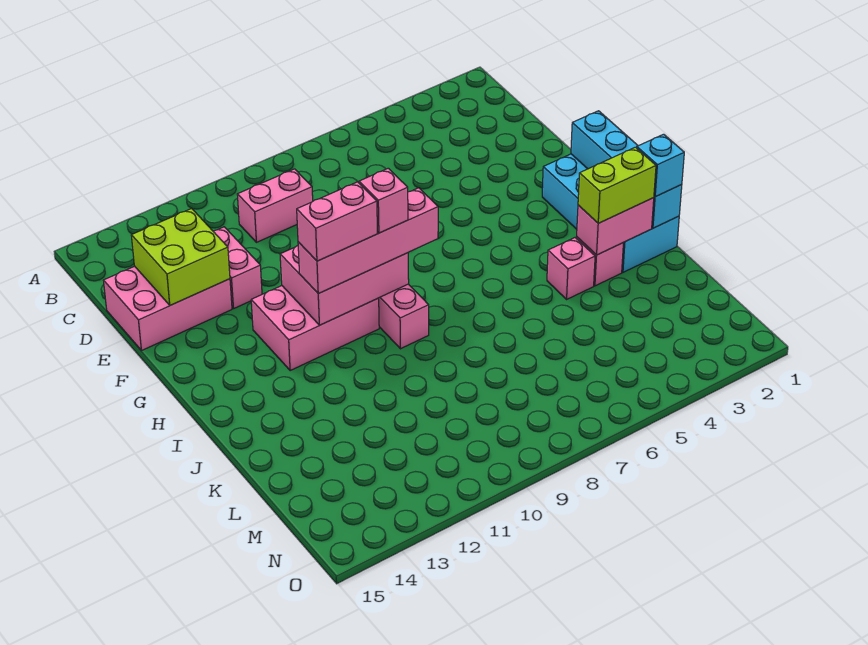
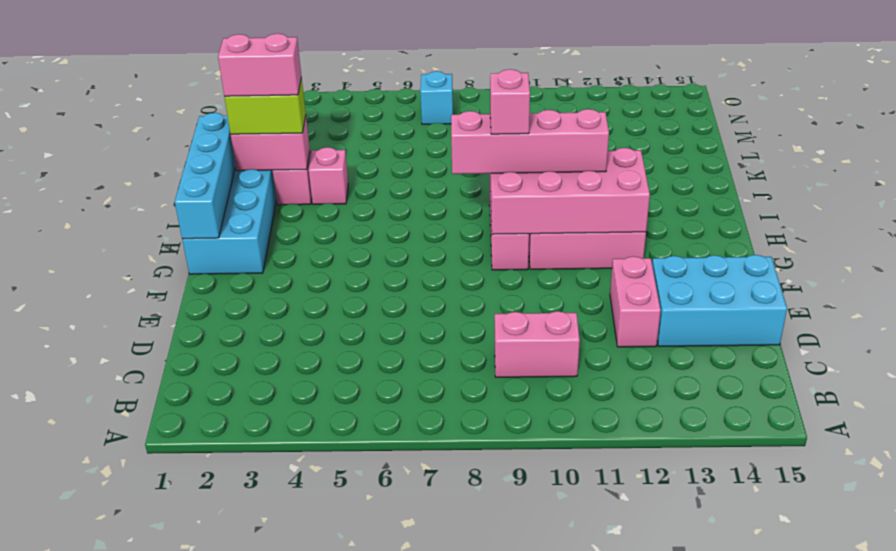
pink brick D13:E15 level 1 -> cyan brick D13:E15 level 1
lime brick D13:E14 level 2 -> none
pink brick G9:H11 level 2 -> pink brick G9:H12 level 2
pink brick H10:H11 level 4 -> pink brick J2:J3 level 4
cyan brick J1 level 3 -> cyan brick N7 level 1

